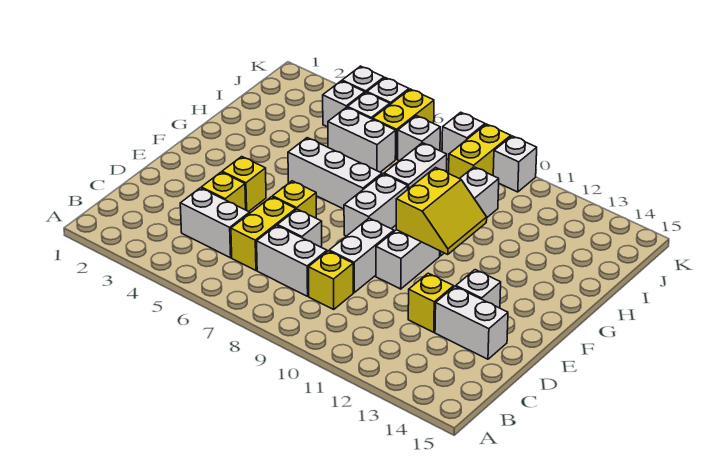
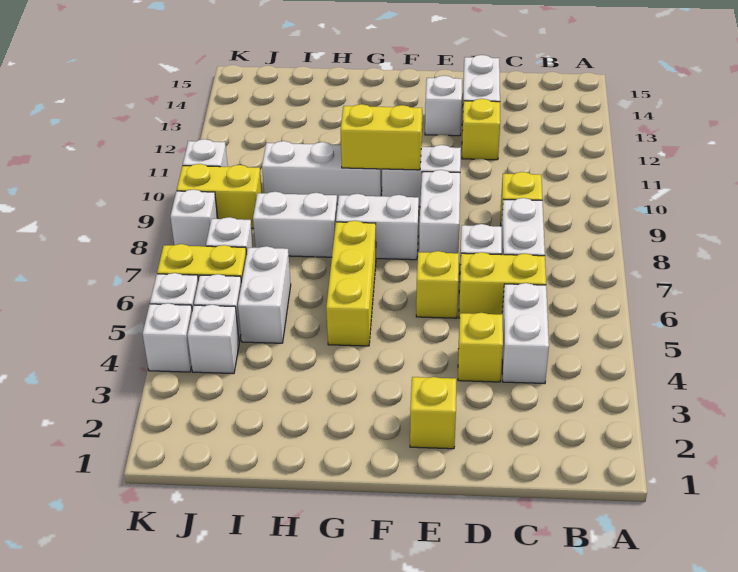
white brick D9:E9 level 1 -> white brick E8:E9 level 1
yellow brick E4 level 1 -> yellow brick E2 level 1
white brick G5:G7 level 1 -> yellow brick G5:G7 level 1

